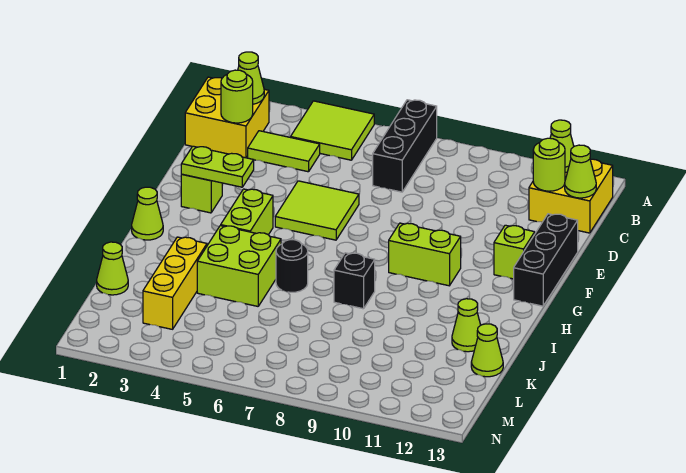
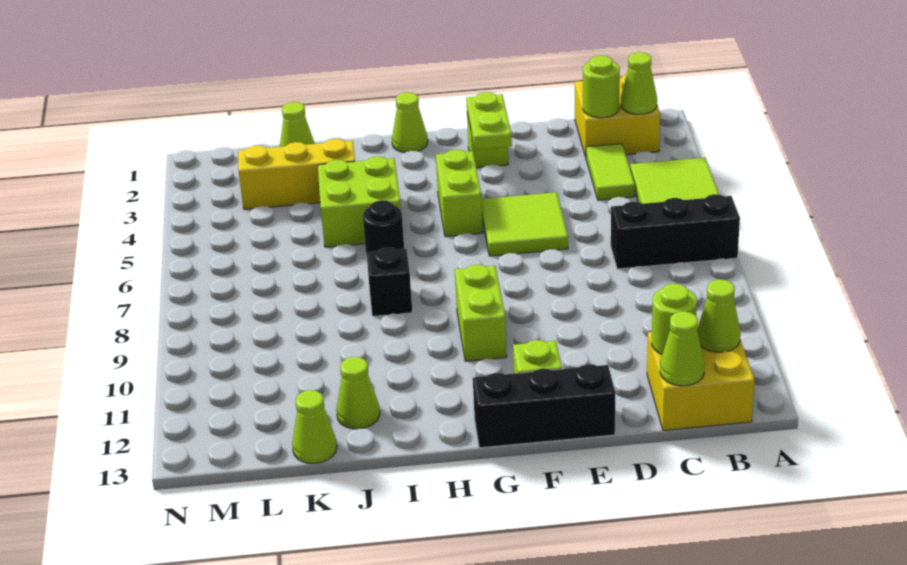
lime brick G4:H4 level 1 -> lime brick G4:G5 level 1

